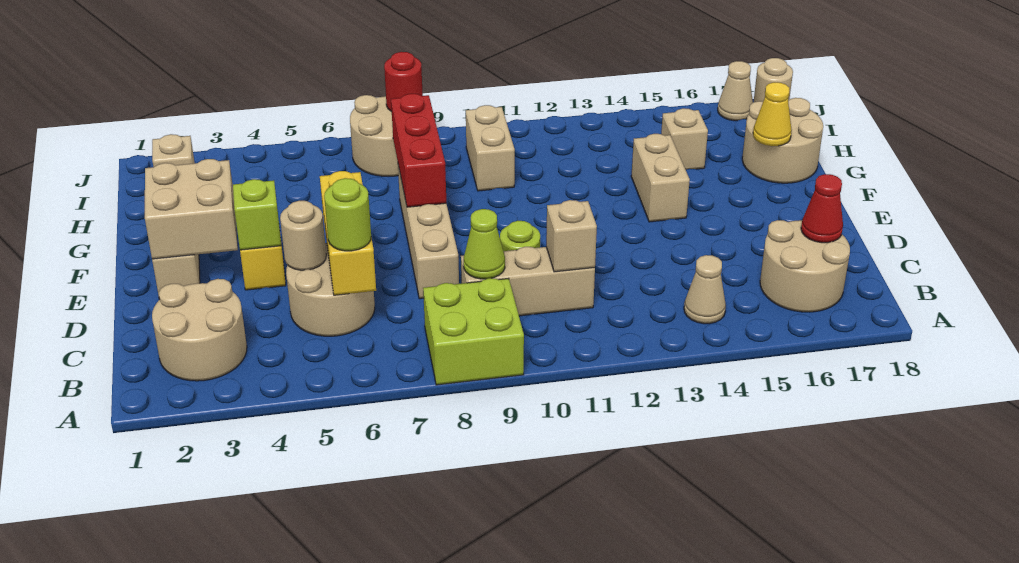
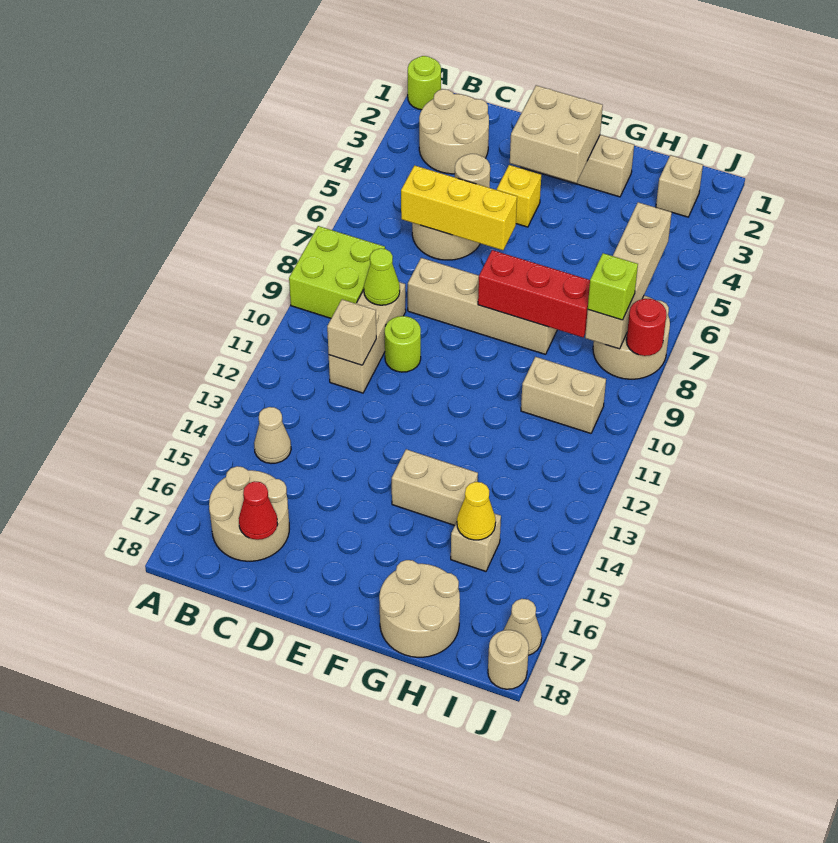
lime round brick C6 level 3 -> lime round brick A1 level 1
lime brick E4 level 2 -> lime brick I8 level 3
yellow cone G17 level 2 -> yellow cone H15 level 2
none -> tan brick I5:I8 level 2

